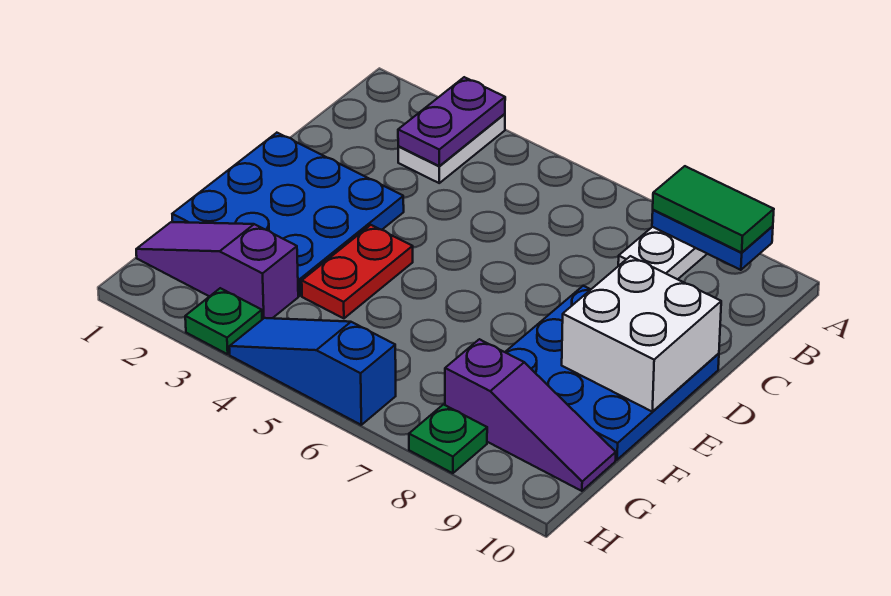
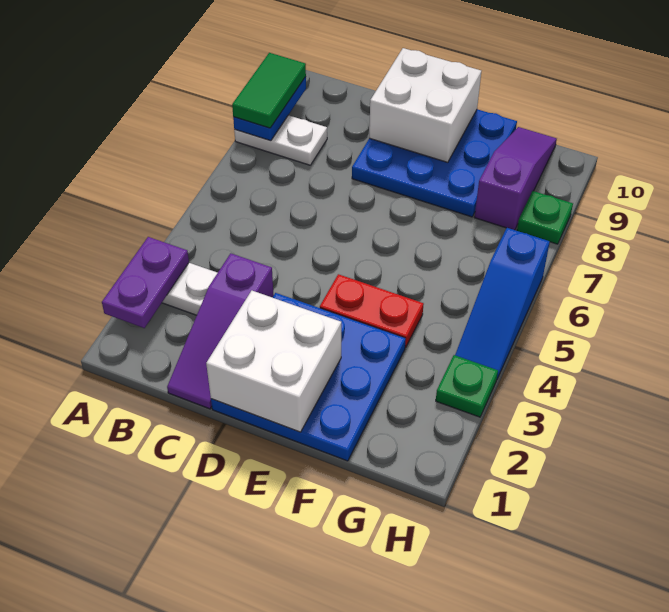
purple plate A3:B3 level 2 -> purple plate A2:A3 level 2
none -> white brick D1:E2 level 2
purple slope G1:G3 level 1 top 3 -> purple slope C1:C3 level 1 top 3

